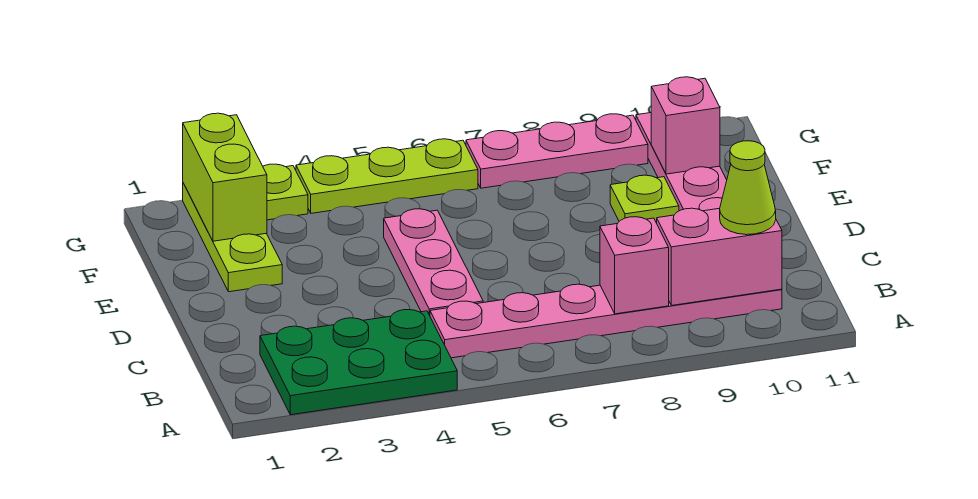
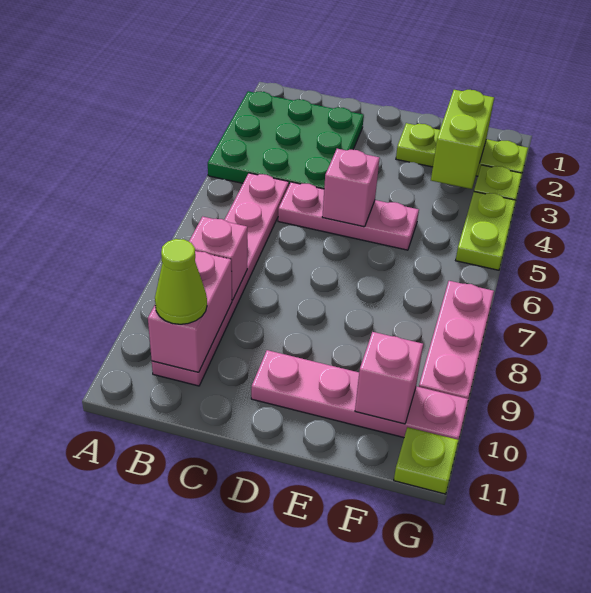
green plate A2:B4 level 1 -> green plate A2:C4 level 1
none -> pink brick D5 level 2
lime plate E9 level 1 -> lime plate G11 level 1
lime brick F2:G2 level 2 -> lime brick F2:F3 level 2
lime plate G4:G6 level 1 -> lime plate G4:G5 level 1

